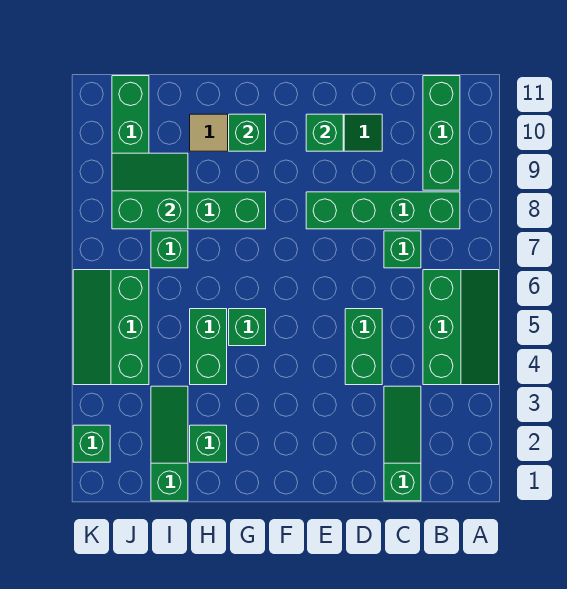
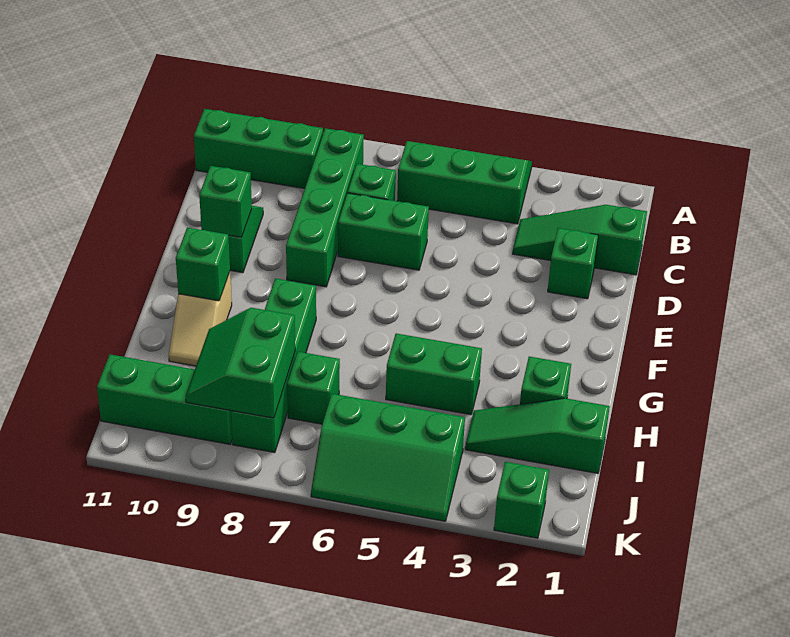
green brick D4:D5 level 1 -> green brick D6:D7 level 1
green brick G5 level 1 -> green brick D2 level 1

